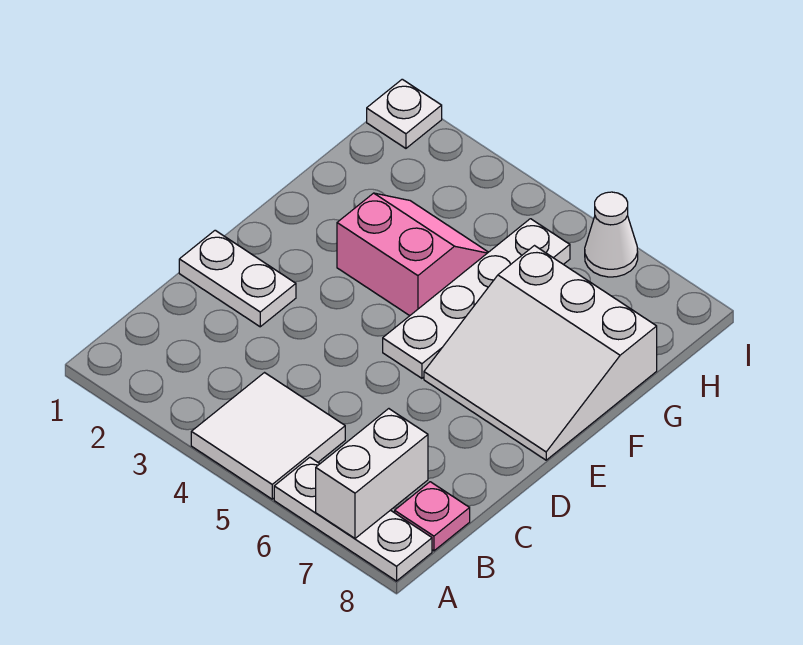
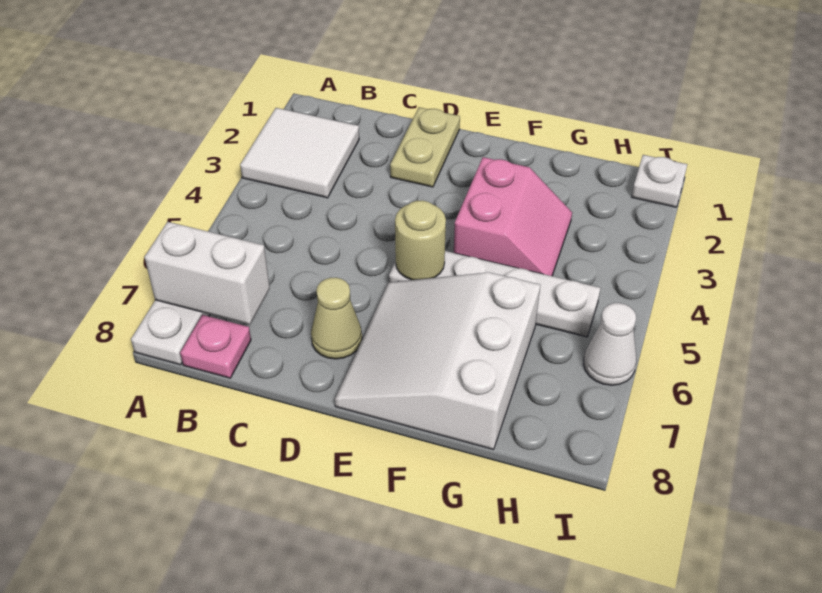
white tile A4:B5 level 1 -> white tile A2:B3 level 1
white plate D1:D2 level 1 -> tan plate D1:D2 level 1
none -> tan cone D7 level 1
none -> tan round brick E5 level 2

